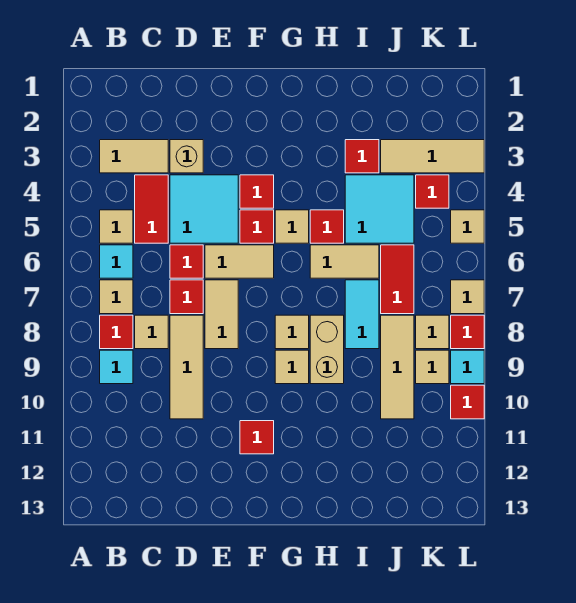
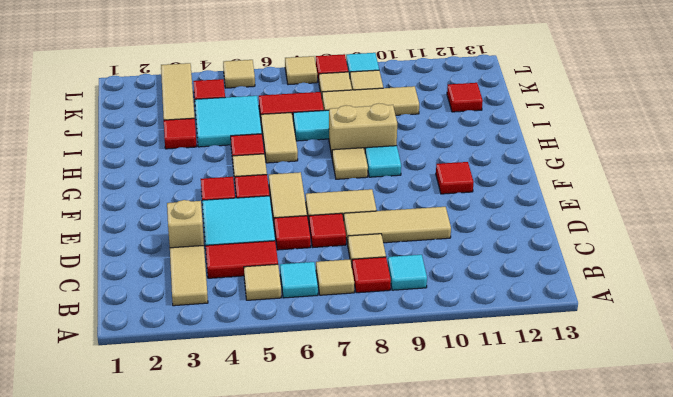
tan tile G9 level 1 -> cyan tile G9 level 1
red tile L10 level 1 -> red tile J12 level 1

